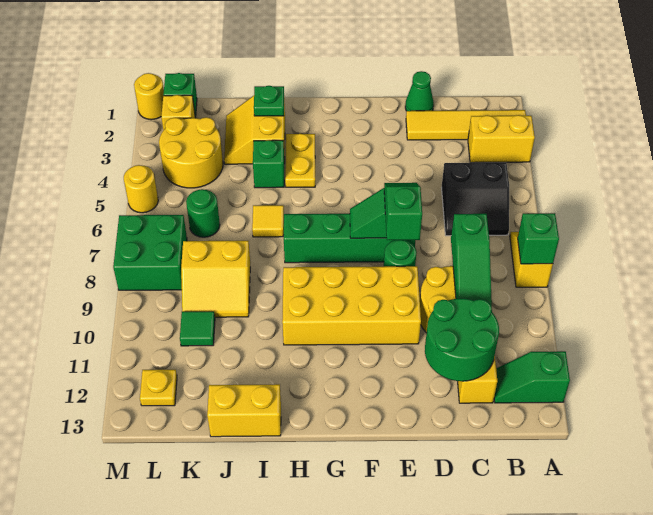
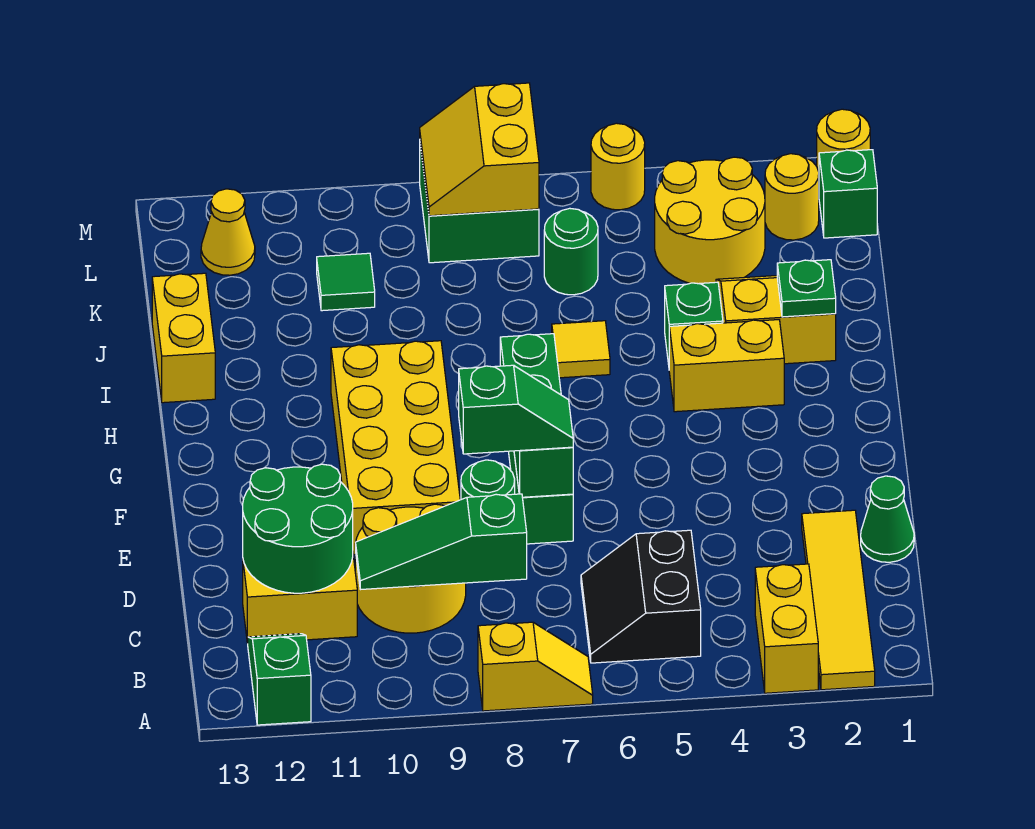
green brick A8 level 2 -> none
yellow plate H3:H4 level 1 -> yellow brick H3:H4 level 1
yellow slope J8:K9 level 1 top 8 -> yellow slope L7:M8 level 2 top 7
yellow brick L2 level 1 -> yellow round brick L2 level 1
yellow plate L12 level 1 -> yellow cone L12 level 1

